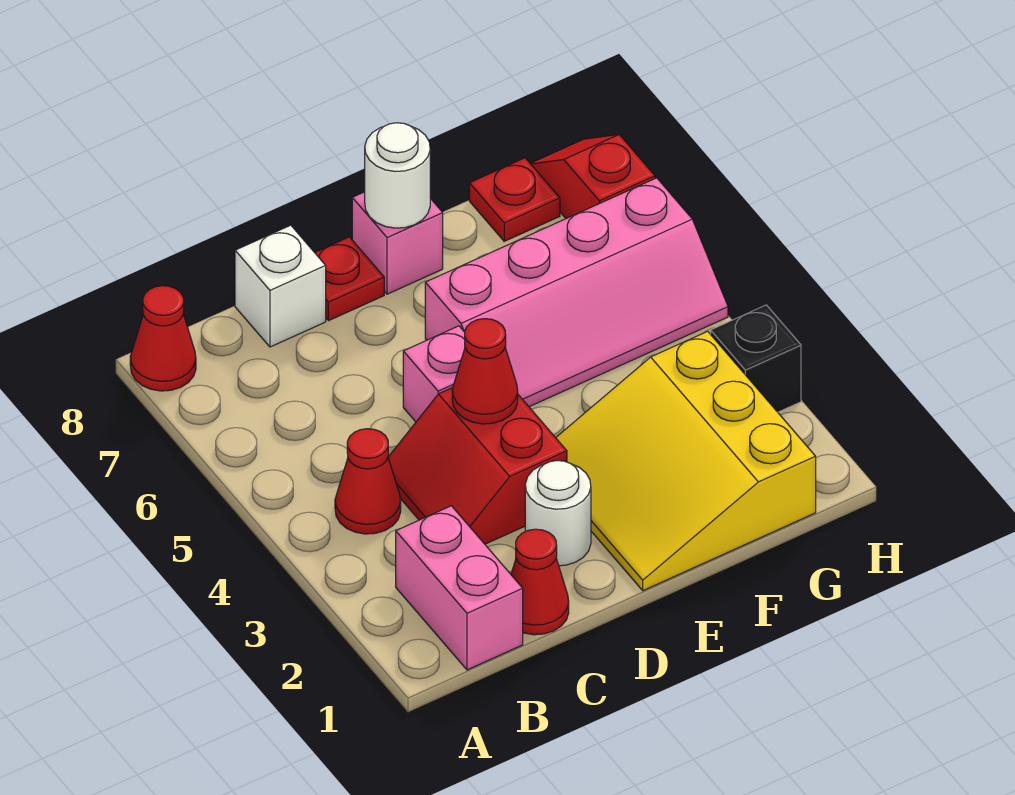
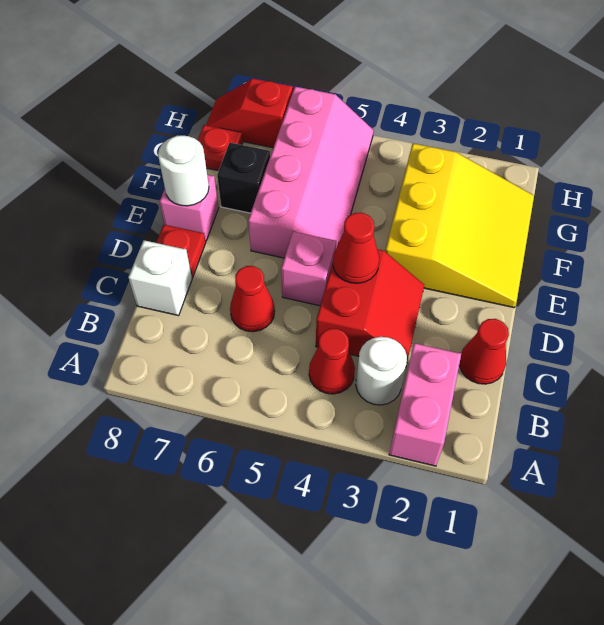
red cone A8 level 1 -> red cone C6 level 1
pink brick B1:B2 level 1 -> pink brick A2:B2 level 1
red slope C3:D4 level 1 top D -> red slope C3:D4 level 1 top 4
white round brick D2 level 1 -> white round brick B3 level 1
yellow slope E1:G3 level 1 top G -> yellow slope E1:G3 level 1 top 3
black brick H3 level 1 -> black brick F7 level 1

